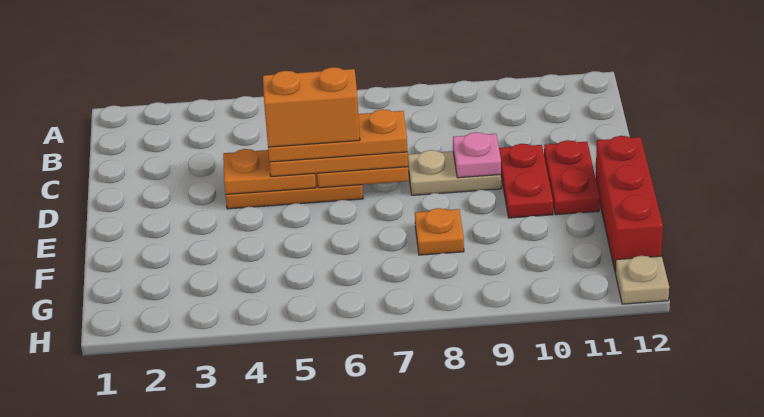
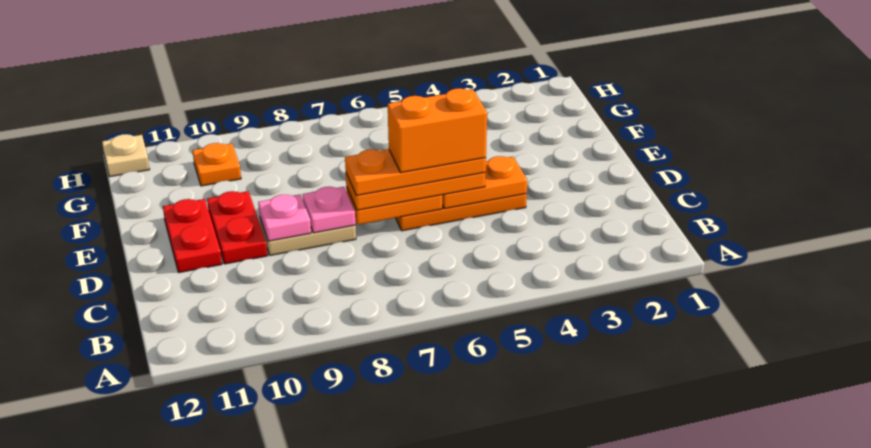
none -> pink plate D8 level 2
red brick E12:G12 level 1 -> none
orange plate F8 level 1 -> orange plate G10 level 1

